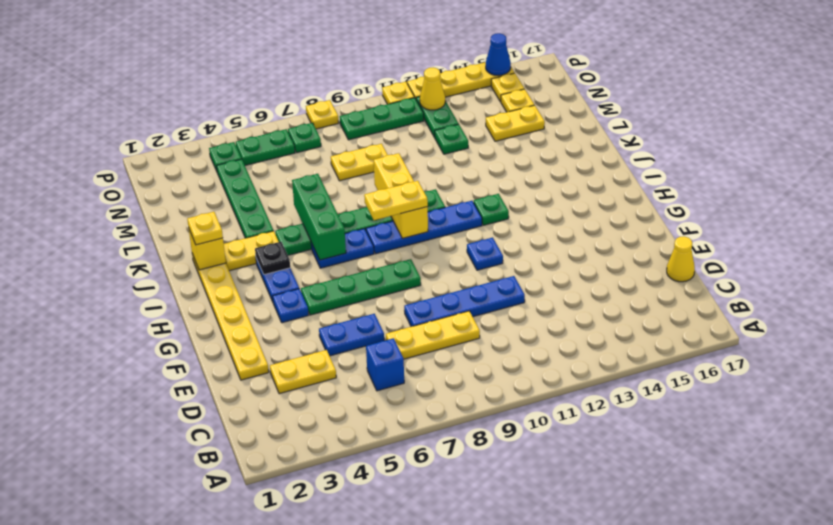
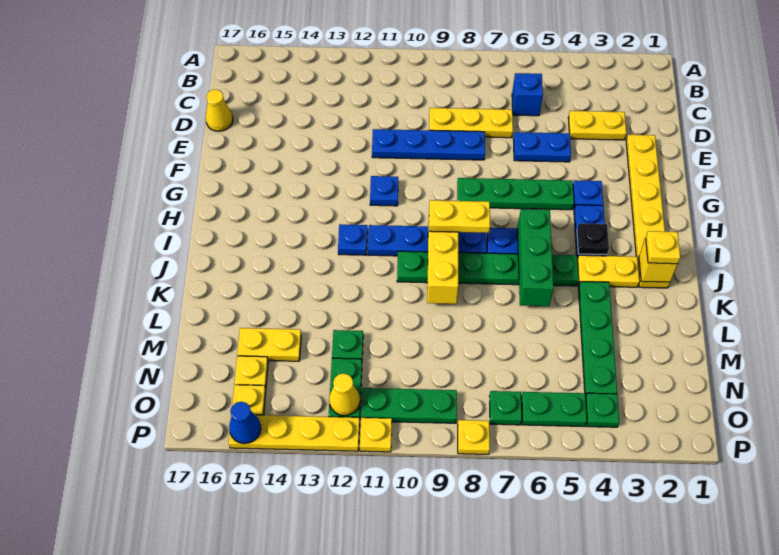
green plate I12 level 1 -> blue plate I12 level 1
yellow plate M8:M9 level 1 -> none

